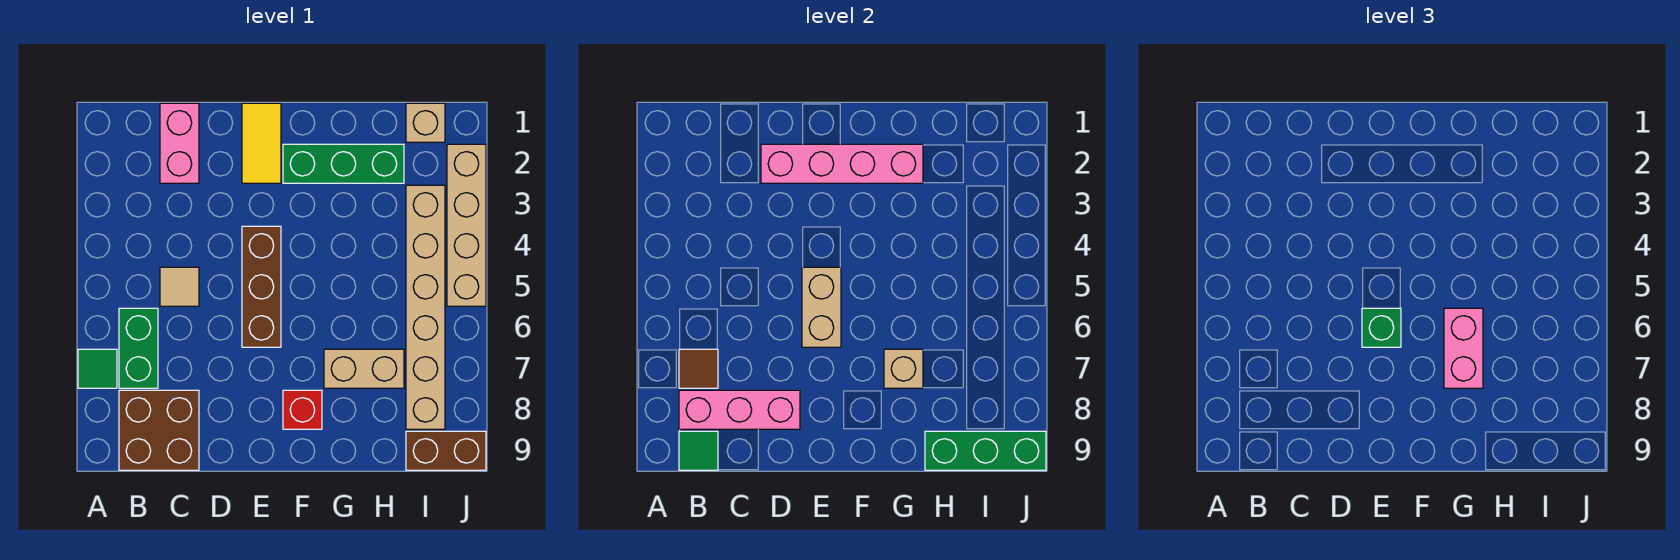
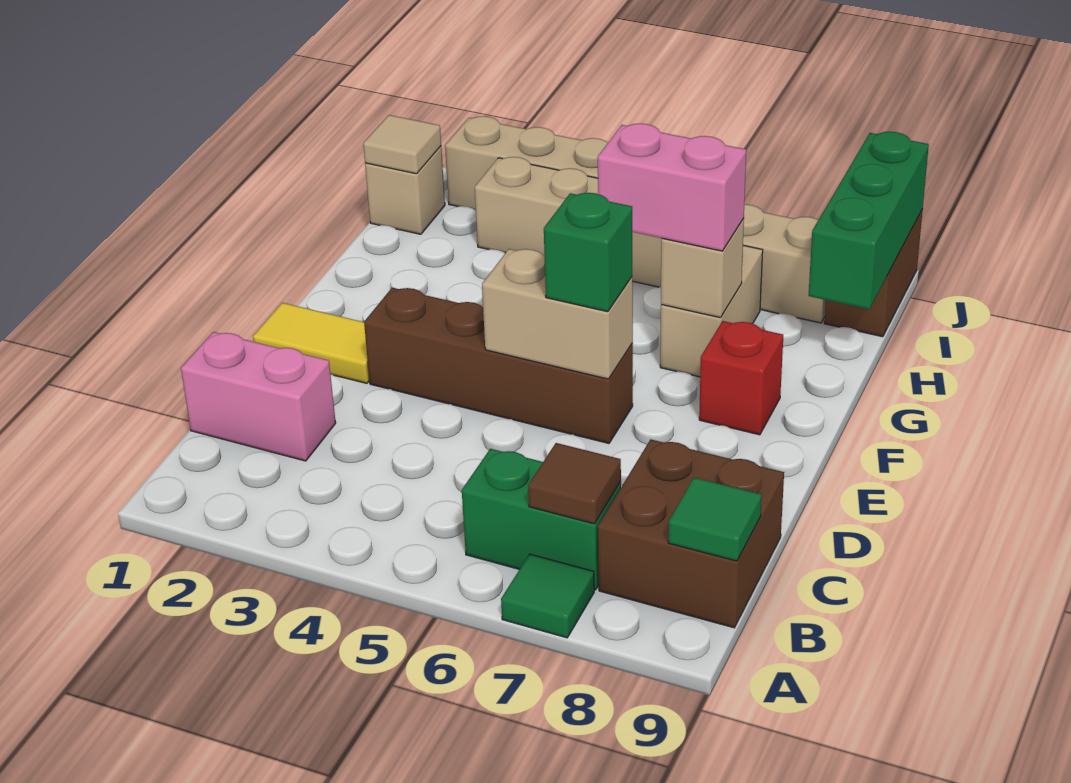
pink brick B8:D8 level 2 -> none
tan tile C5 level 1 -> tan tile I1 level 2
pink brick D2:G2 level 2 -> none
brown brick E4:E6 level 1 -> brown brick E3:E6 level 1
green brick F2:H2 level 1 -> none

